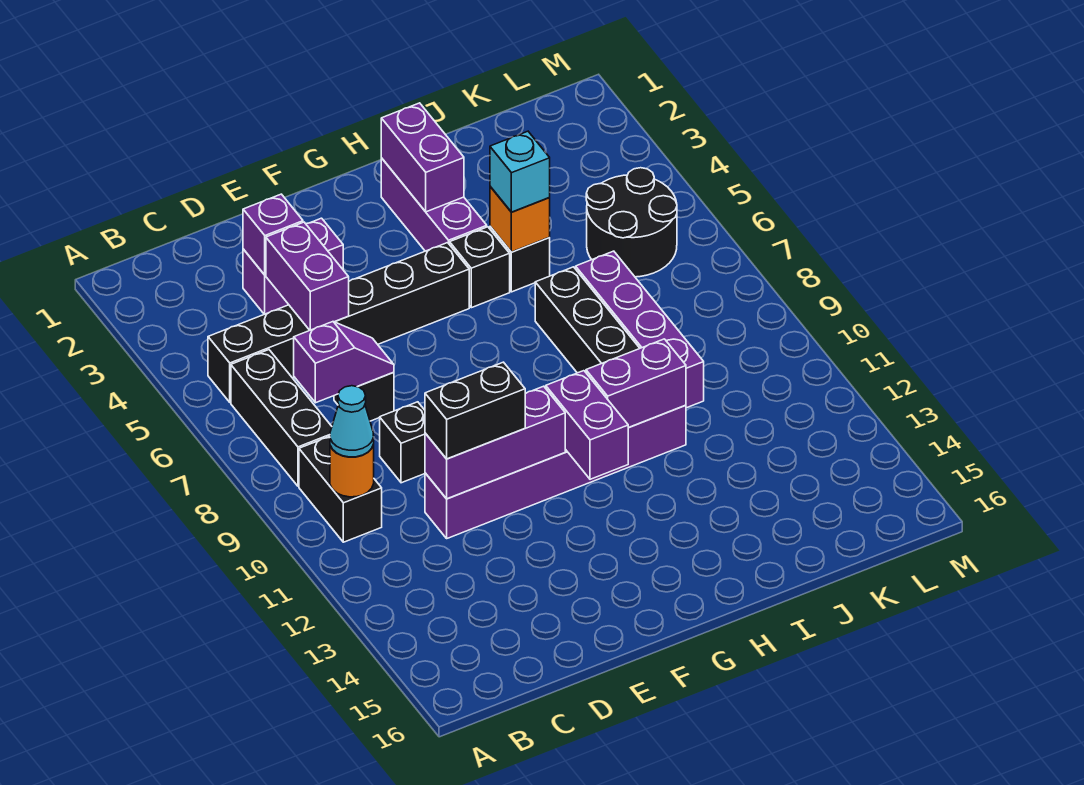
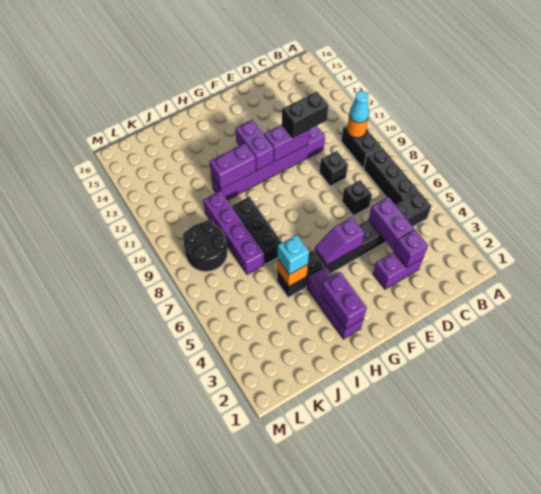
purple slope C7:D7 level 2 top C -> purple slope F5:G5 level 2 top F
purple brick D11:F11 level 2 -> purple brick E11:F11 level 2
black round brick K5:L6 level 1 -> black round brick K8:L9 level 1

